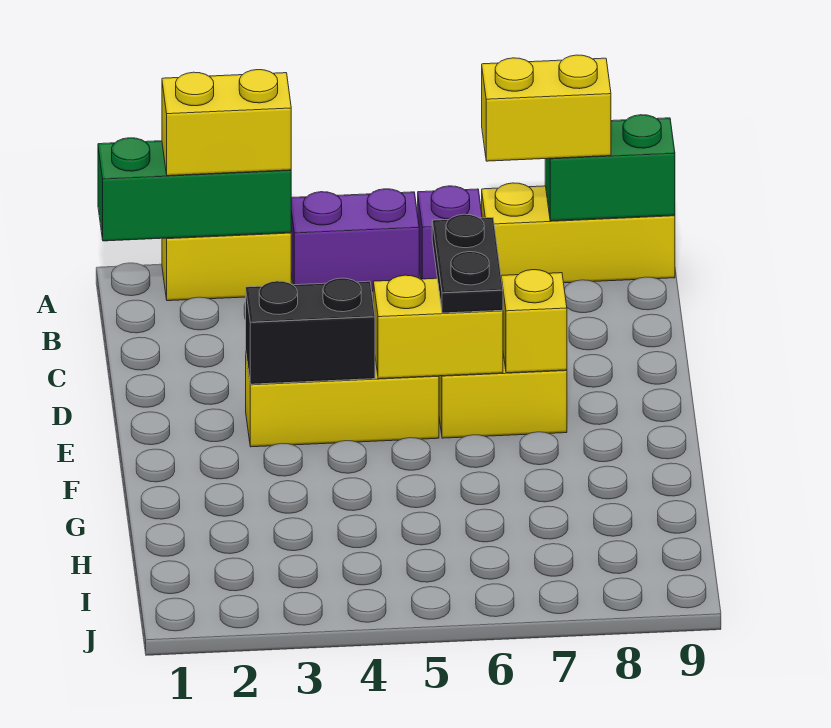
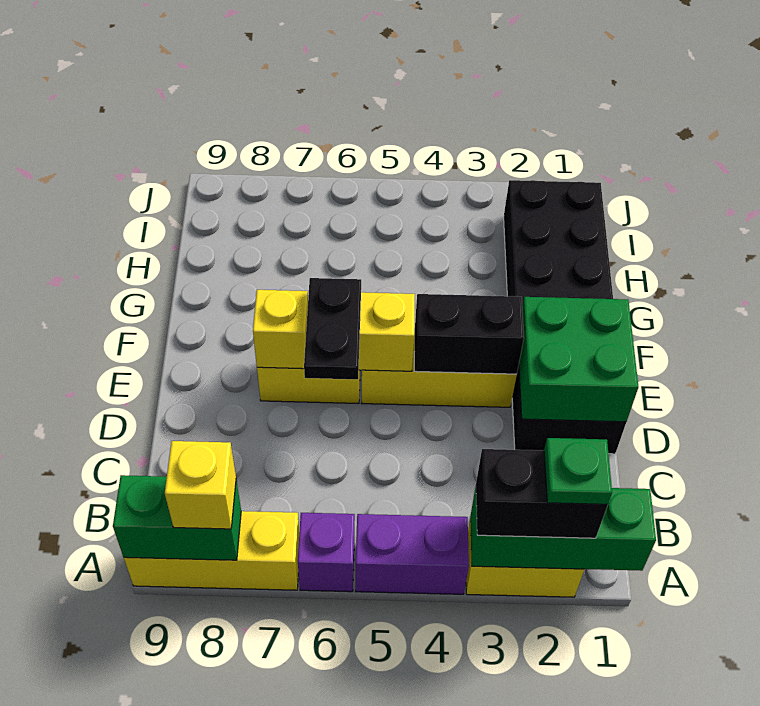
yellow brick A2:A3 level 3 -> black brick A2:A3 level 3
none -> green plate A2 level 4
yellow brick A7:A8 level 3 -> yellow brick A8 level 3
none -> black brick D1:I2 level 1
none -> green brick D1:E2 level 2

